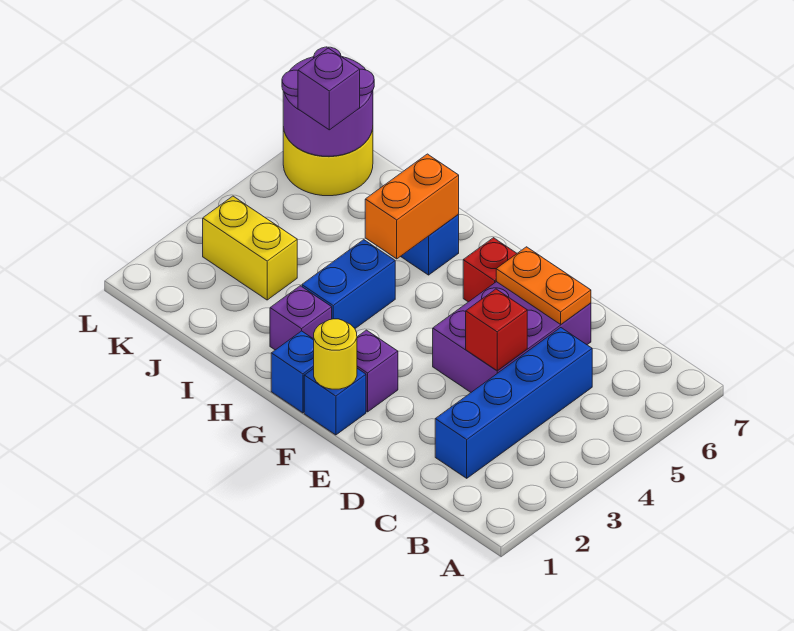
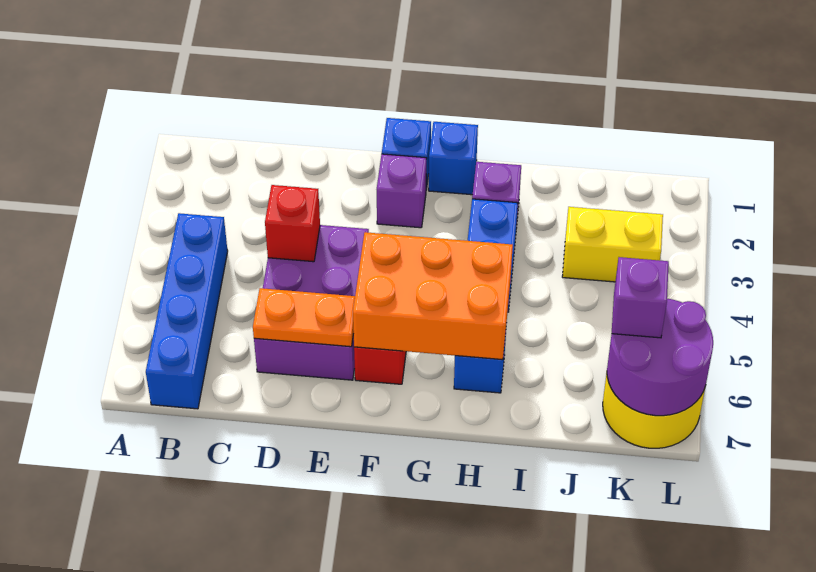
blue brick C2:C5 level 1 -> blue brick B4:B7 level 1
yellow round brick F1 level 2 -> none
orange brick H5:H6 level 2 -> orange brick F5:H6 level 2

